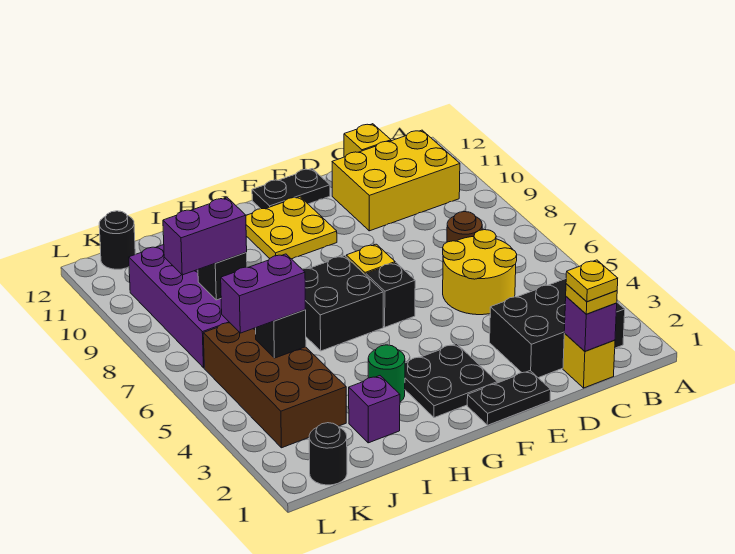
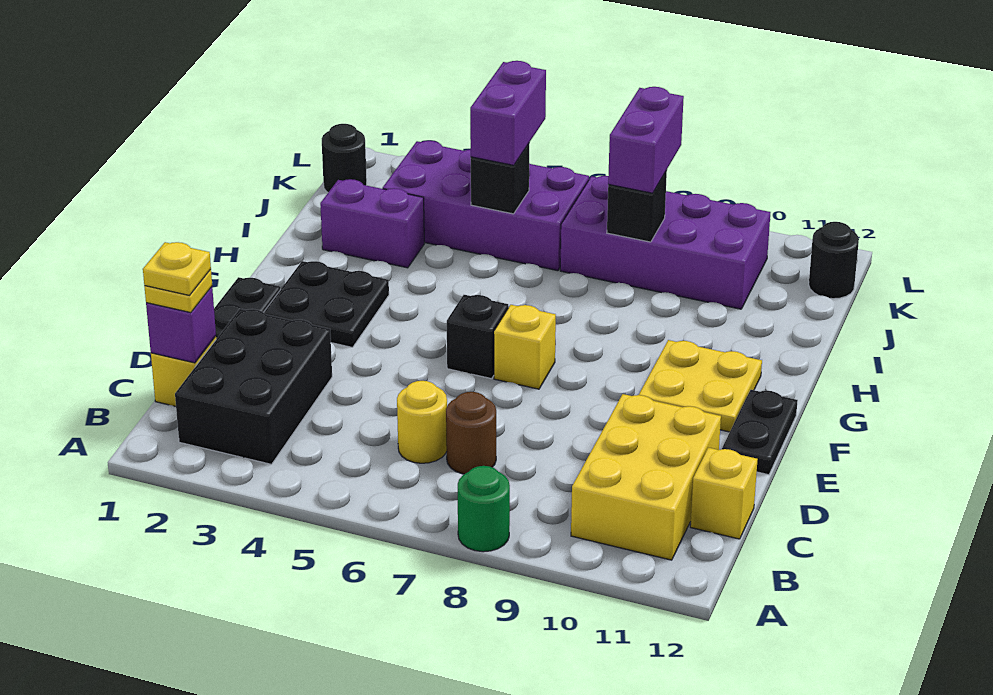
yellow round brick C5:D6 level 1 -> yellow round brick C6 level 1
black brick G6:H7 level 1 -> none
green round brick H3 level 1 -> green round brick A8 level 1
purple brick I2 level 1 -> purple brick I2:I3 level 1
brown brick J3:K6 level 1 -> purple brick J3:K6 level 1

